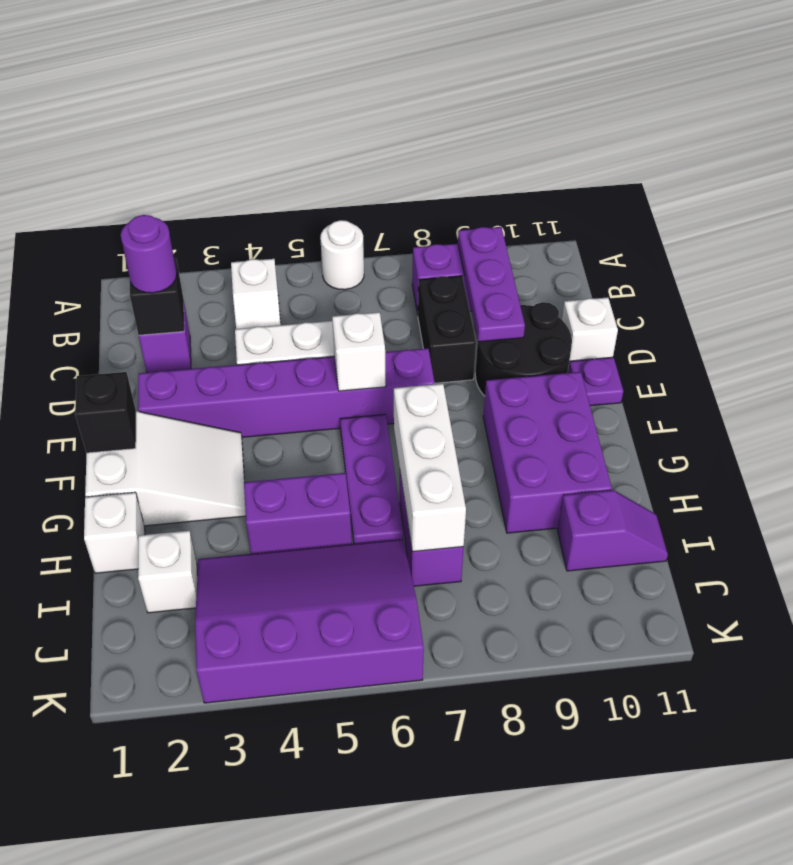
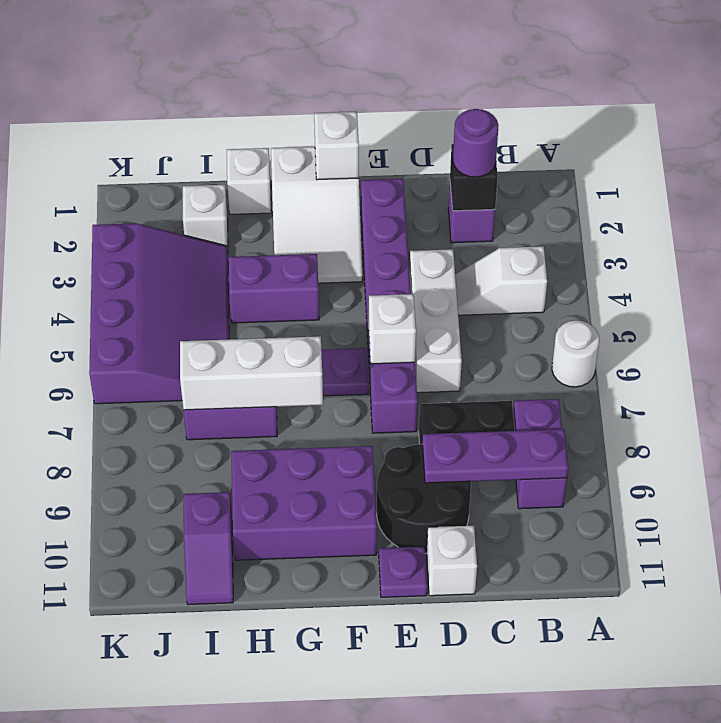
black brick F1 level 2 -> white brick F1 level 2
purple brick H4:H5 level 1 -> purple brick G4:H4 level 1

